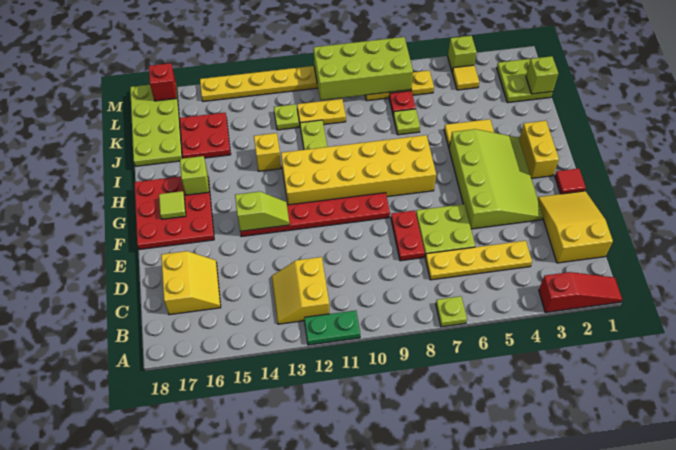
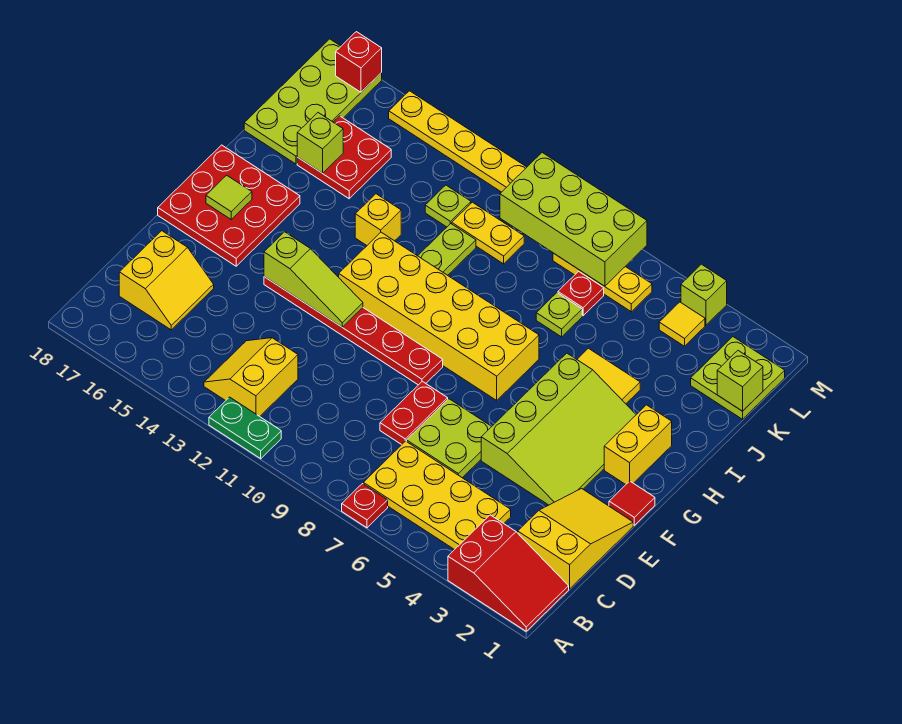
red slope A1:A3 level 1 top 3 -> red slope A1:B3 level 1 top 3
lime plate A7 level 1 -> red plate A7 level 1
yellow plate C4:C7 level 1 -> yellow plate B4:C7 level 1
lime slope F13:F14 level 2 top 14 -> lime slope F12:F14 level 2 top 14
lime brick H16 level 2 -> lime brick J16 level 2

